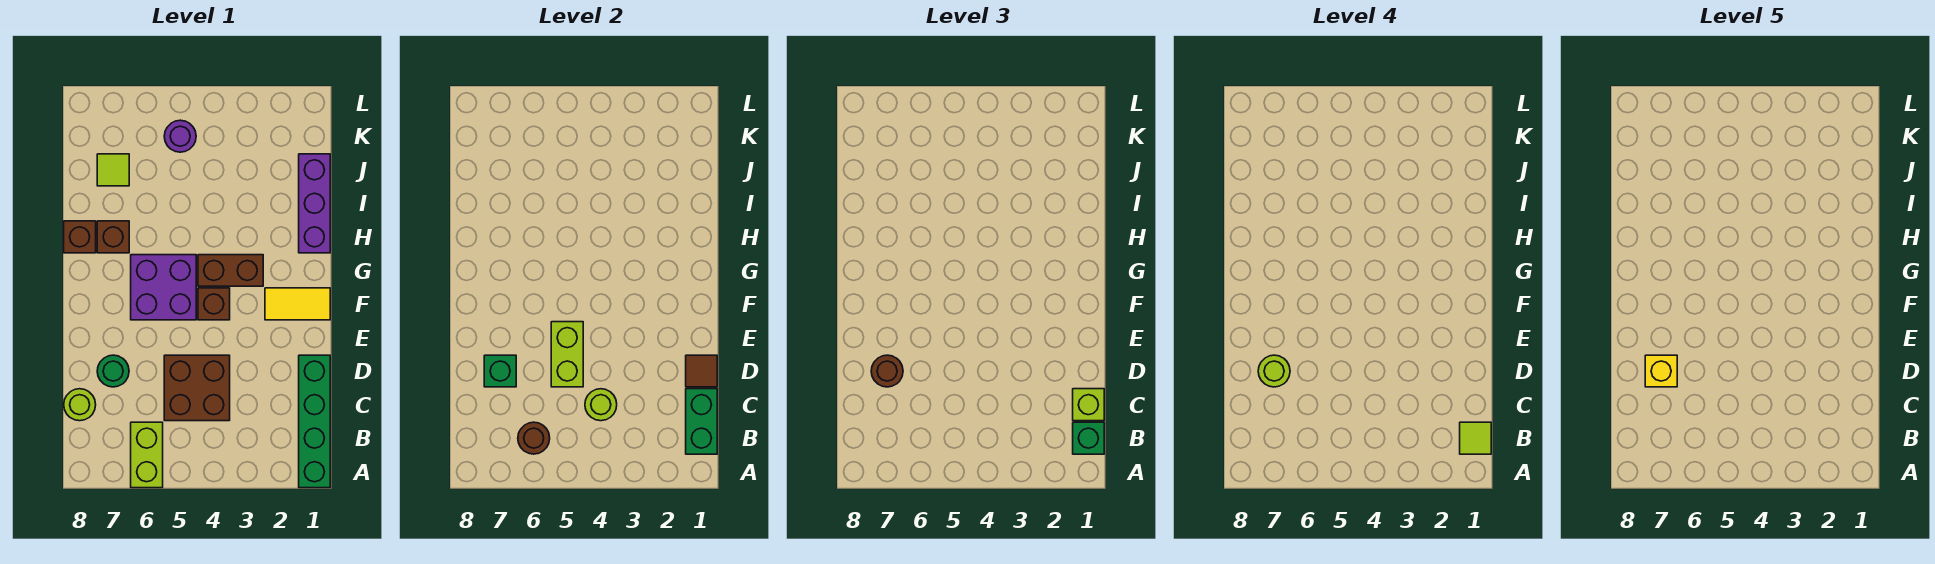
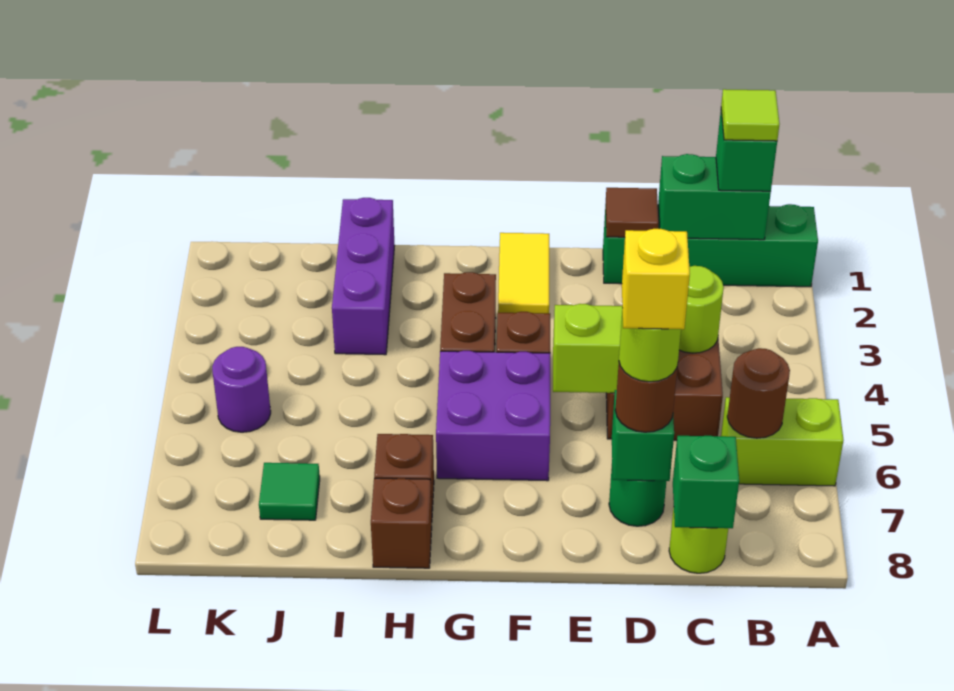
lime brick C1 level 3 -> none
none -> green brick C8 level 2
purple brick H1:J1 level 1 -> purple brick I1:I3 level 1
lime tile J7 level 1 -> green tile J7 level 1

